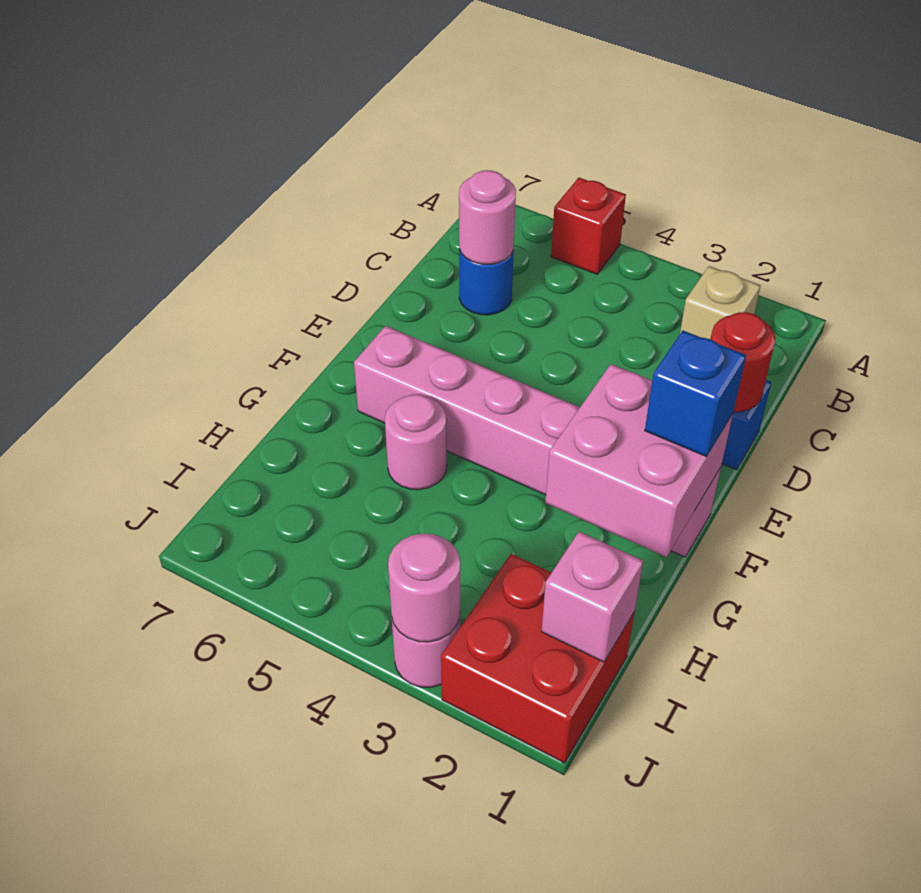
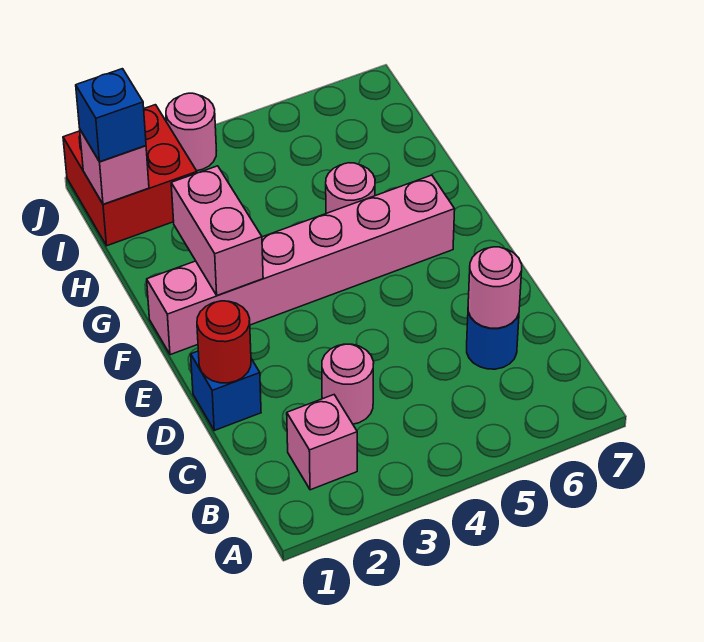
red brick A5 level 1 -> none
tan brick B2 level 1 -> pink brick B2 level 1
pink brick F1:G2 level 2 -> pink brick F2:G2 level 2
blue brick F1 level 3 -> blue brick I1 level 3
pink round brick J3 level 2 -> pink round brick C3 level 1

